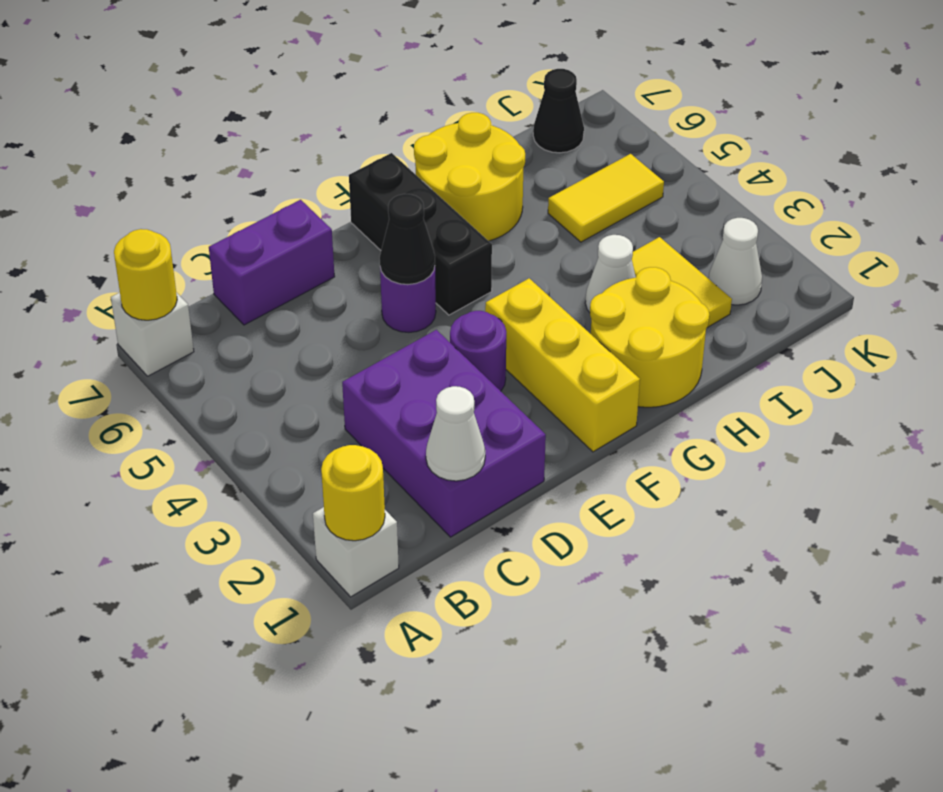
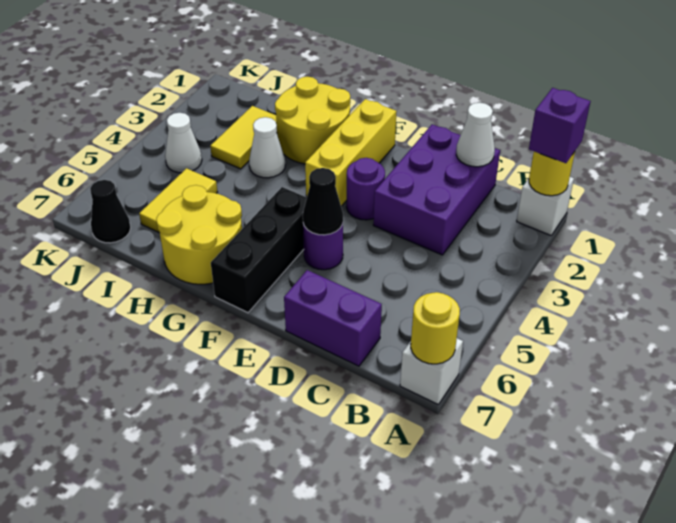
none -> purple brick A1 level 3
yellow tile I5:J5 level 1 -> yellow tile I5:I6 level 1
white cone J2 level 1 -> white cone J4 level 1

